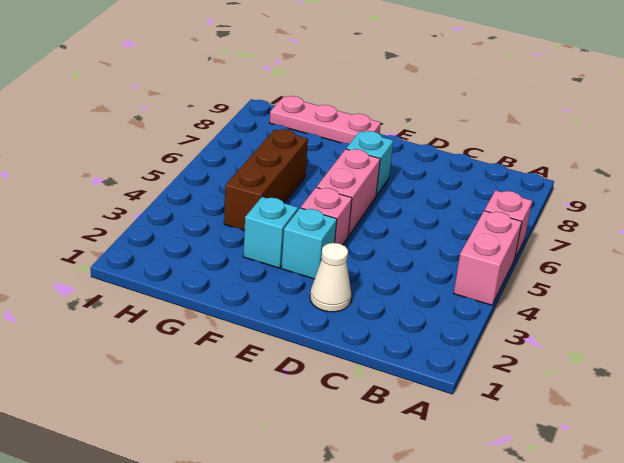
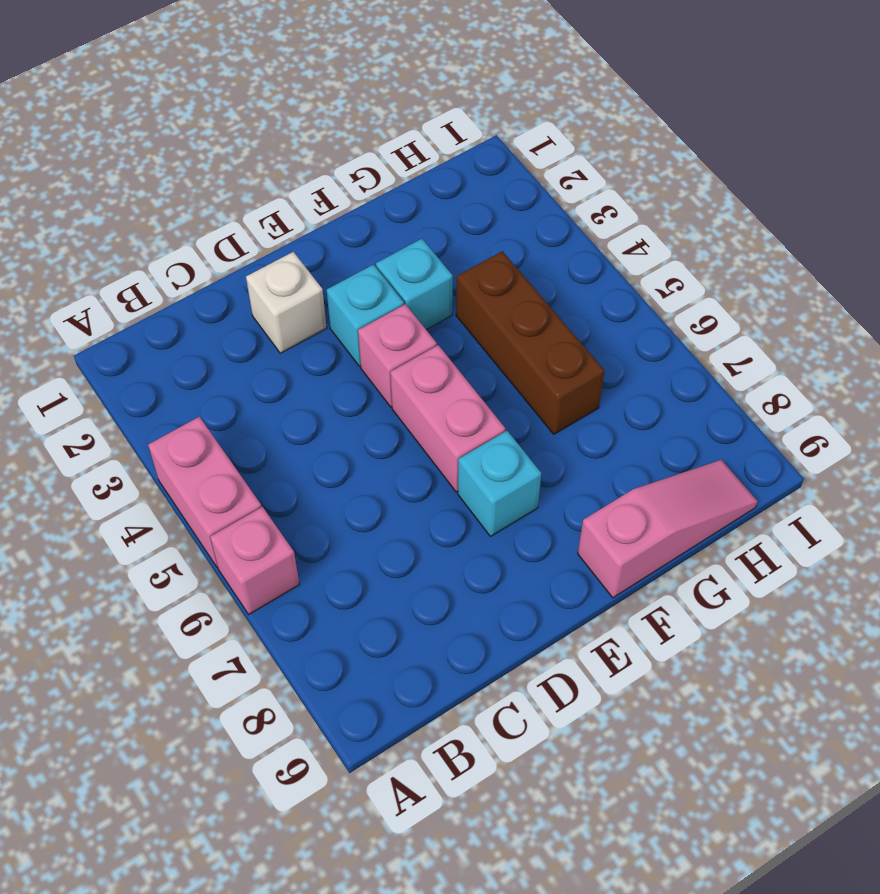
white cone D2 level 1 -> white brick D2 level 1
pink plate F9:H9 level 1 -> pink slope F9:H9 level 1 top F

